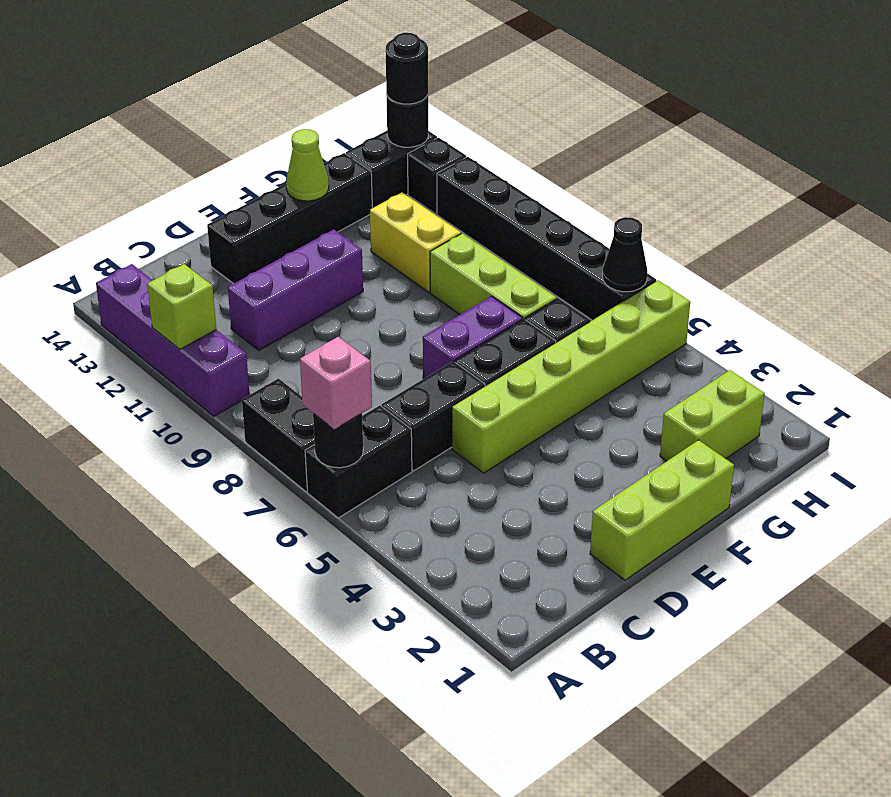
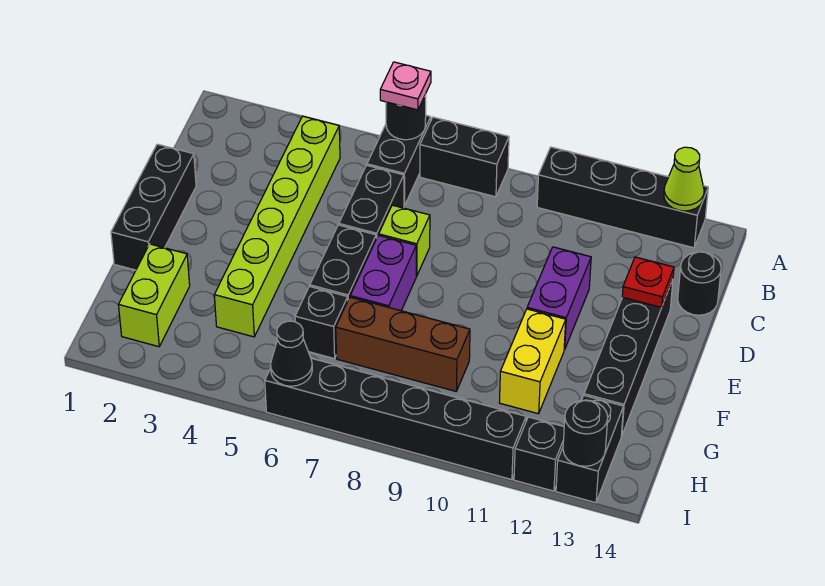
pink brick A6 level 3 -> pink plate A6 level 3
purple brick A10:A13 level 1 -> black brick A10:A13 level 1
lime brick A11 level 2 -> lime brick D7 level 1
purple brick C11:E11 level 1 -> purple brick D11:E11 level 1
lime brick D1:F1 level 1 -> black brick D1:F1 level 1
lime brick D5:I5 level 1 -> lime brick B4:G4 level 1
none -> red plate D13 level 2
lime cone F13 level 2 -> lime cone A13 level 2
lime brick G7:G9 level 1 -> brown brick G7:G9 level 1
yellow brick G10:G11 level 1 -> yellow brick F11:G11 level 1
black round brick I13 level 3 -> black round brick C14 level 1

